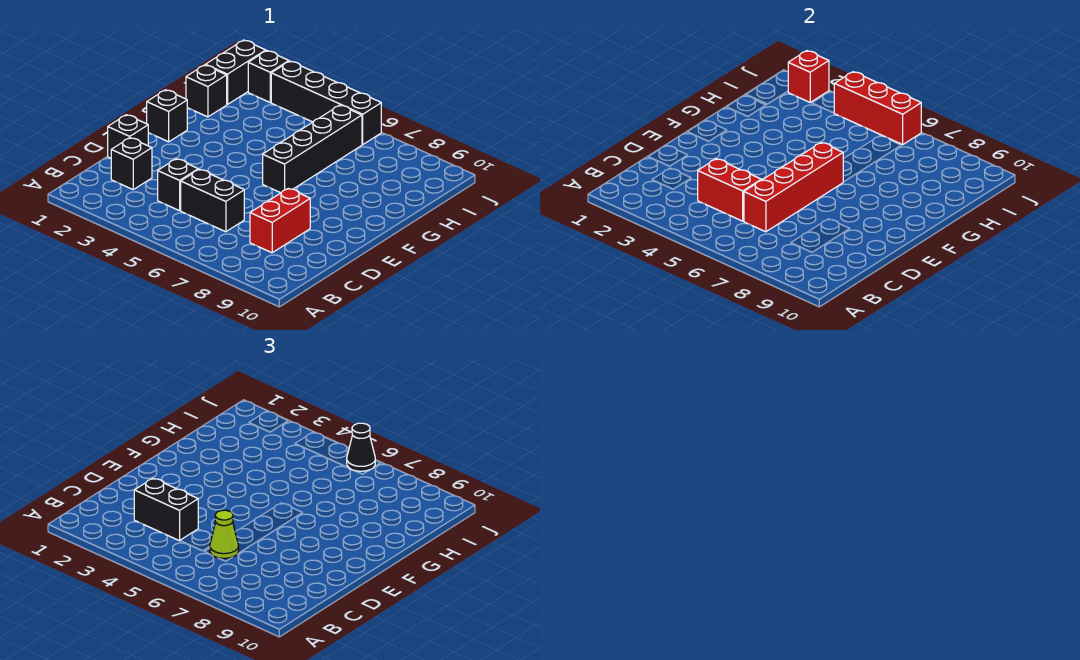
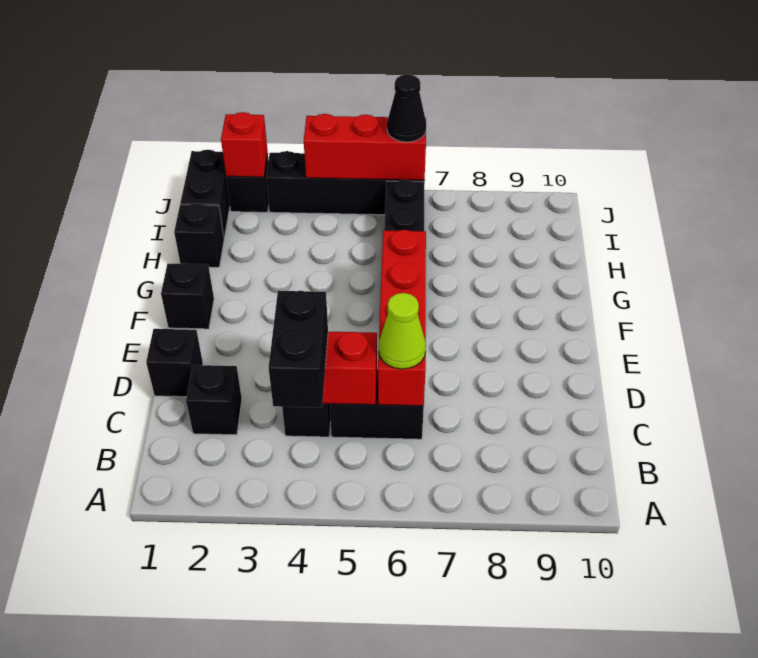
black brick C3:C4 level 3 -> black brick B4:C4 level 3
red brick C8:D8 level 1 -> none

